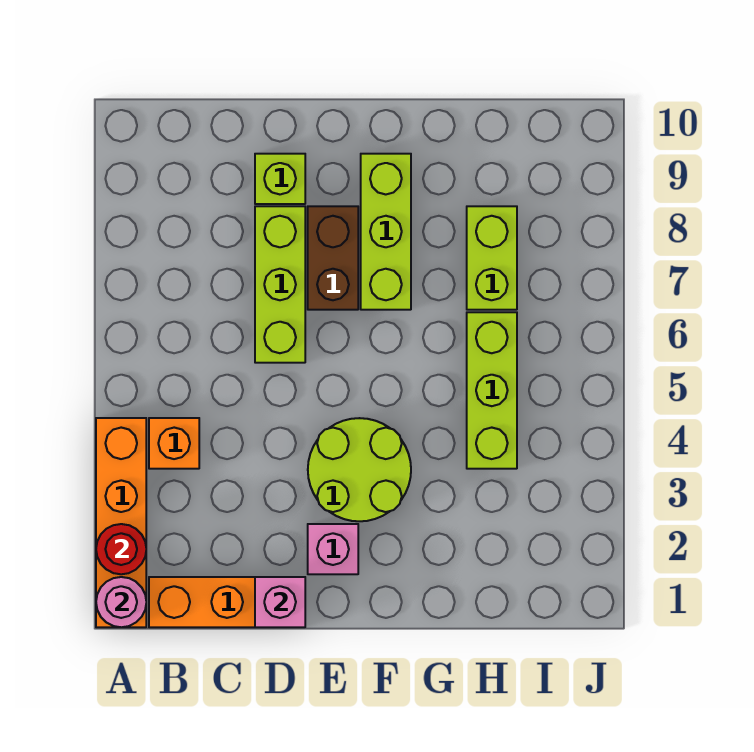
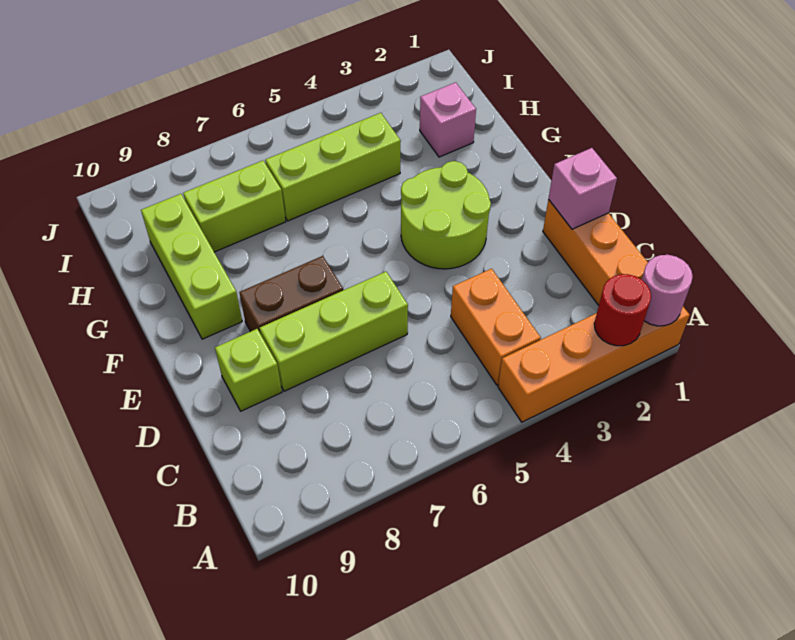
orange brick B4 level 1 -> orange brick B4:C4 level 1
pink brick E2 level 1 -> pink brick H2 level 1
lime brick F7:F9 level 1 -> lime brick F9:H9 level 1

